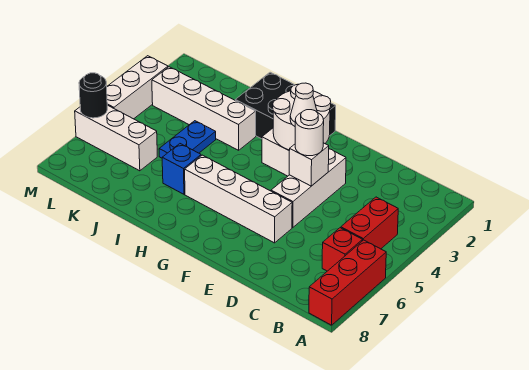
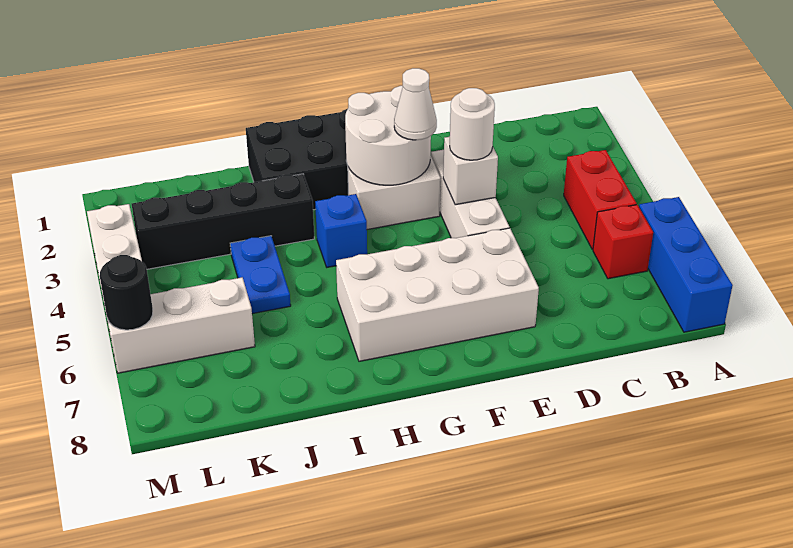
red brick A6:A8 level 1 -> blue brick A6:A8 level 1
white brick E6:H6 level 1 -> white brick E6:H7 level 1
white brick I3:L3 level 1 -> black brick I3:L3 level 1
blue brick I6 level 1 -> blue brick H4 level 1

